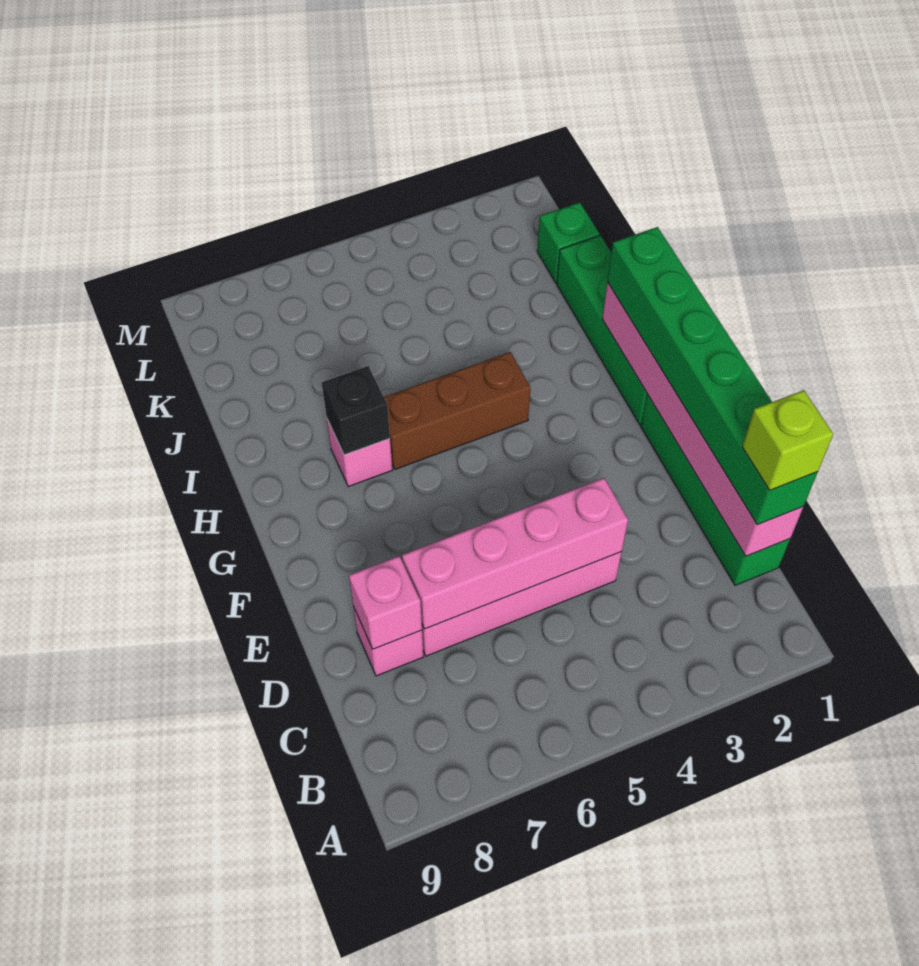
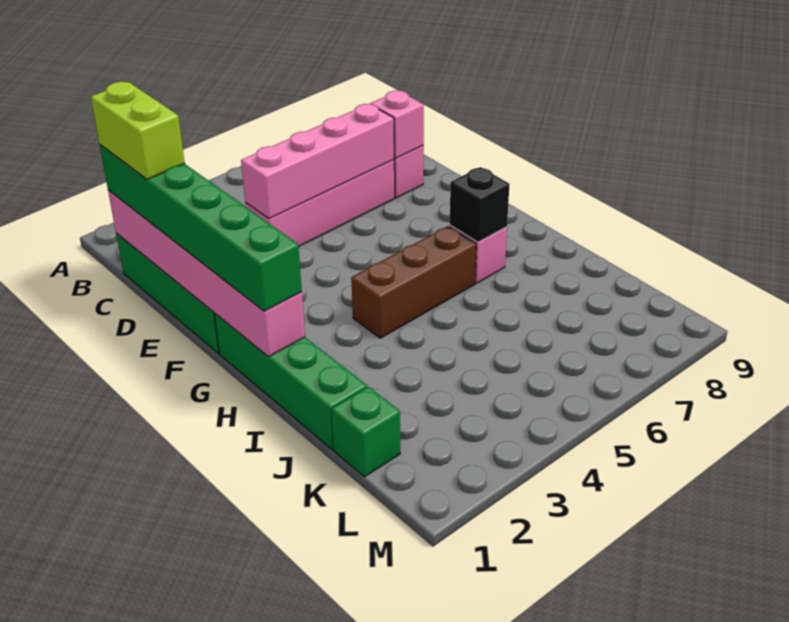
lime brick C1 level 4 -> lime brick C1:D1 level 4

